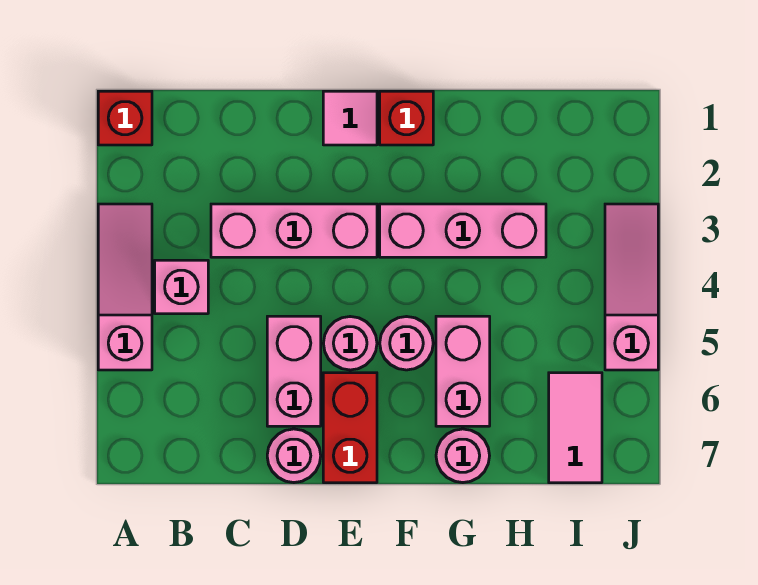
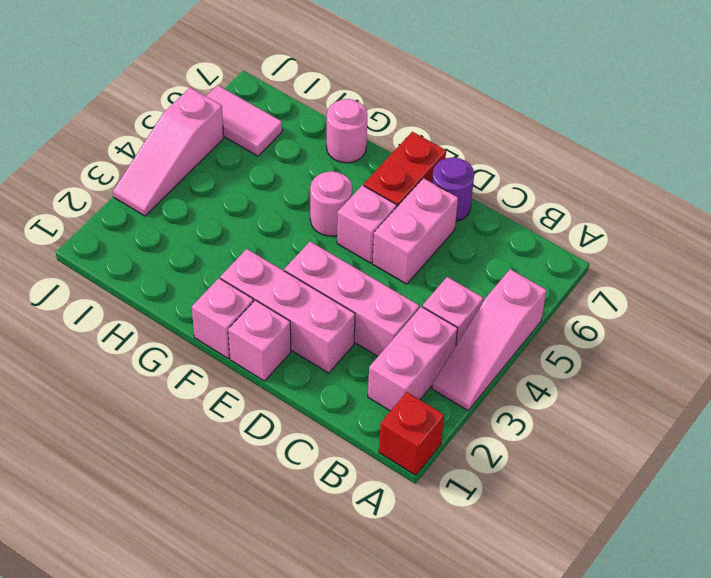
pink round brick D7 level 1 -> purple round brick D7 level 1
pink tile E1 level 1 -> pink brick E1 level 1
pink round brick E5 level 1 -> pink brick E5 level 1
red brick F1 level 1 -> pink brick F1 level 1
pink brick F3:H3 level 1 -> pink brick D2:F2 level 1
pink brick G5:G6 level 1 -> pink brick B2:B3 level 1
pink tile I6:I7 level 1 -> pink tile I6:J6 level 1

